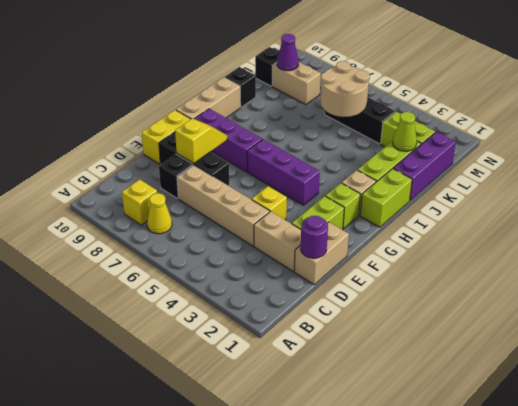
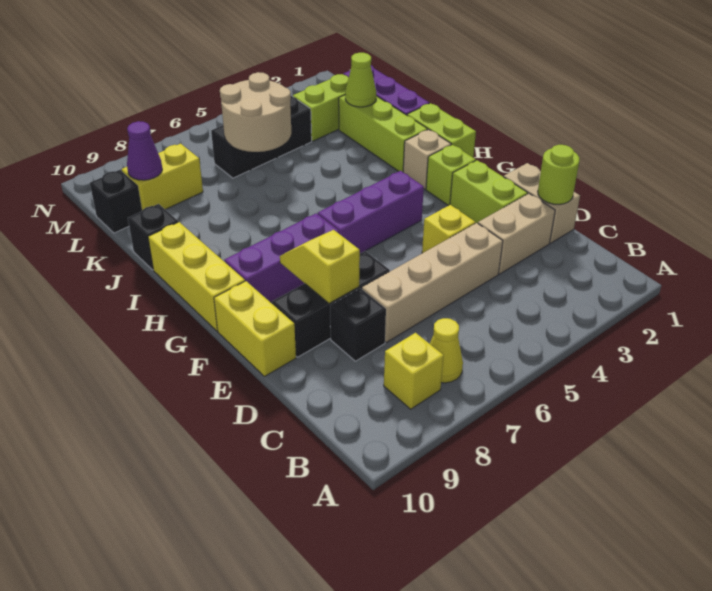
purple round brick D1 level 2 -> lime round brick D1 level 2
tan brick G10:I10 level 1 -> yellow brick G10:I10 level 1
tan brick L8:L9 level 1 -> yellow brick L8:L9 level 1

